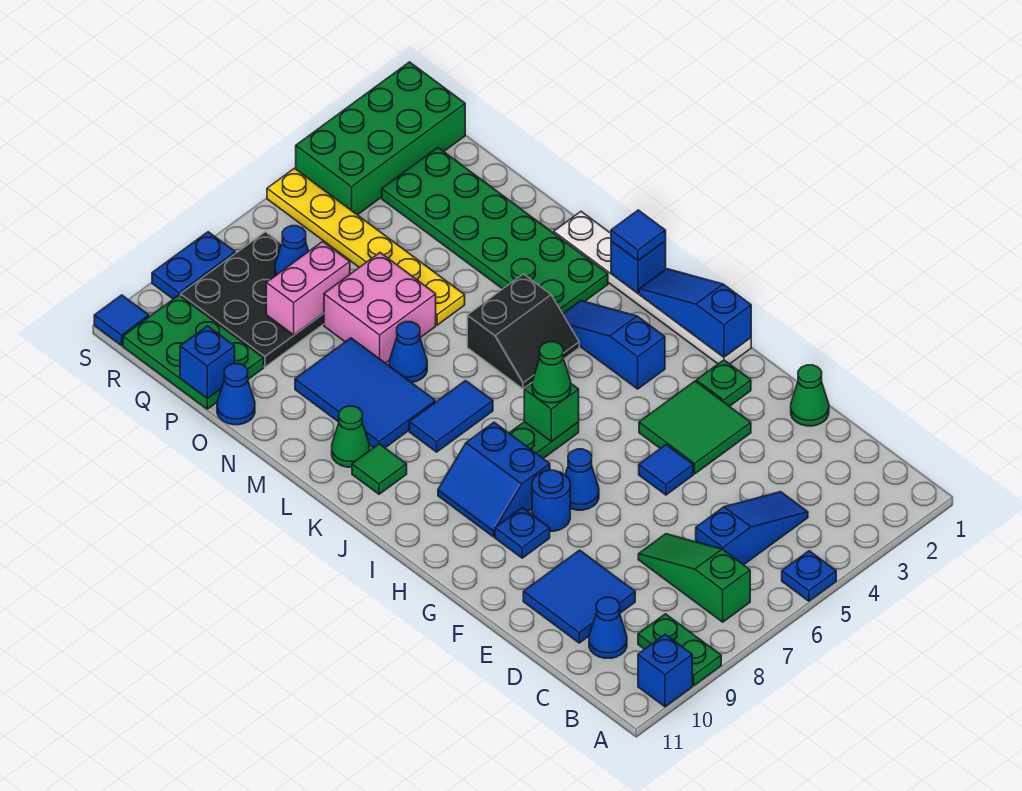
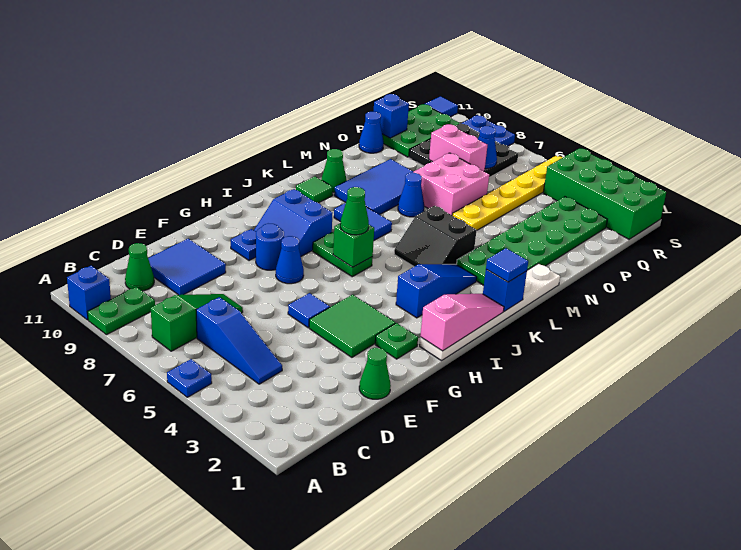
blue cone C10 level 1 -> green cone C10 level 1
blue slope H1:J1 level 2 top H -> pink slope H1:J1 level 2 top H
blue slope H8:I9 level 1 top 8 -> blue slope H8:I9 level 1 top I

